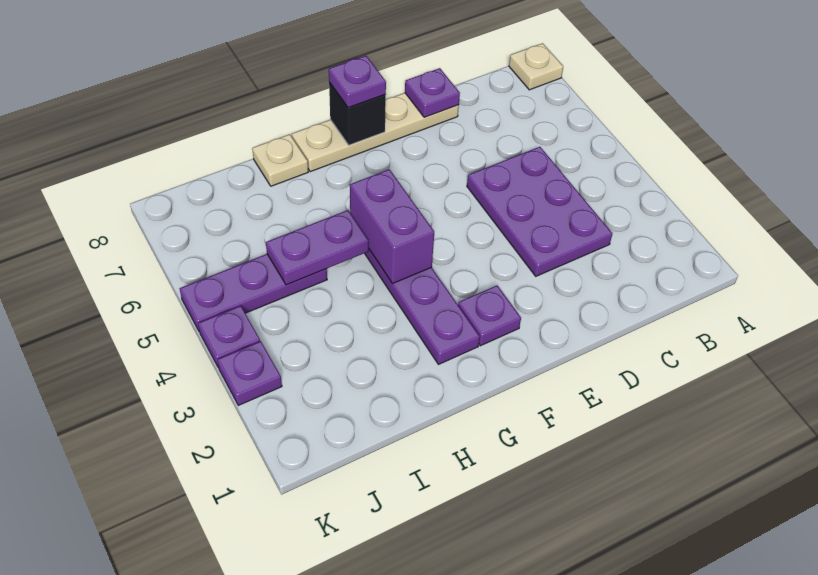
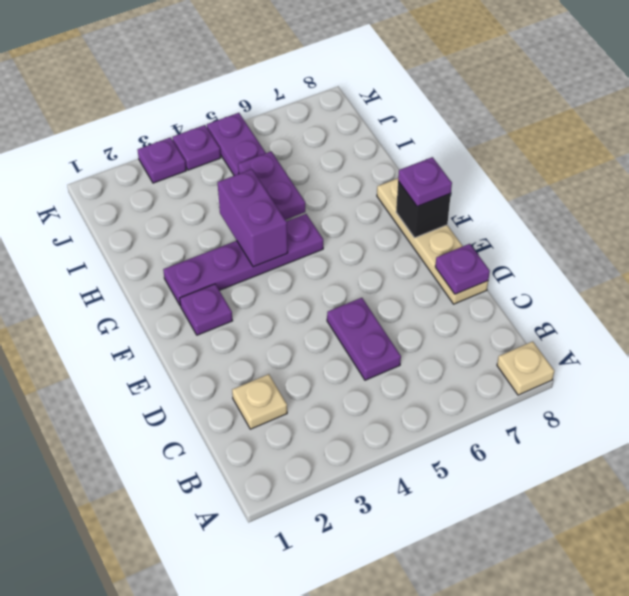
purple plate C3:D5 level 1 -> purple plate C5:D5 level 1
purple brick G4:G5 level 2 -> purple brick G4:H4 level 2
tan plate H8 level 1 -> tan plate C2 level 1

